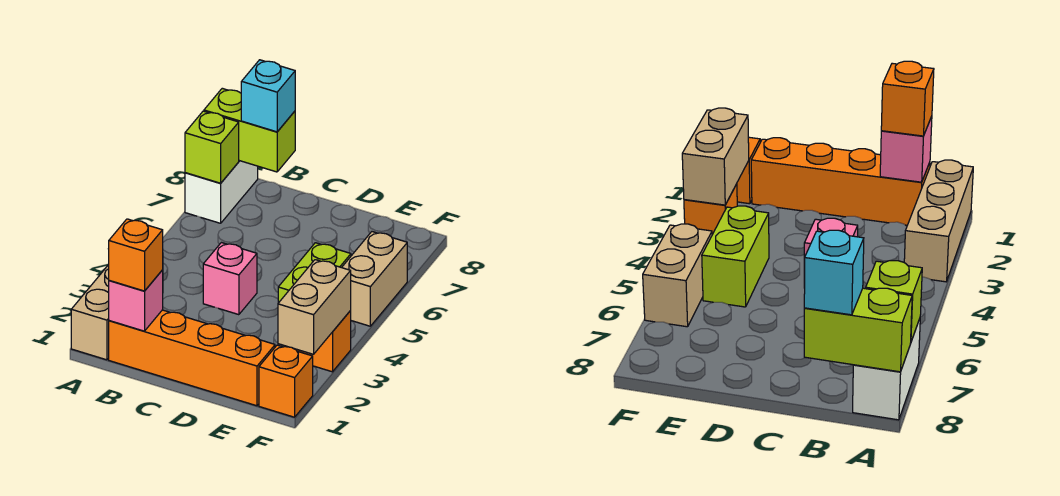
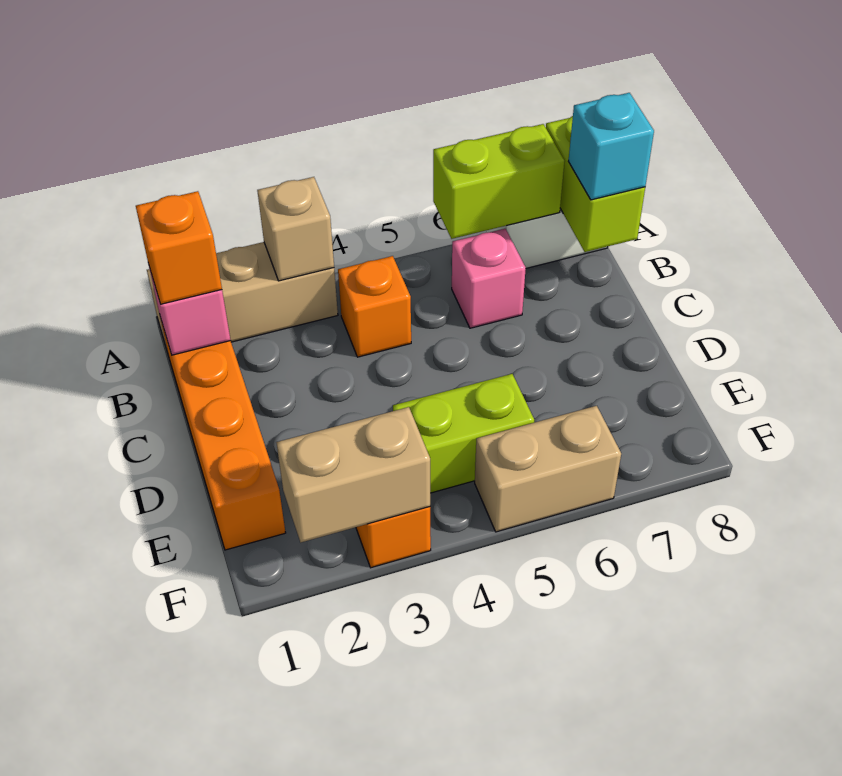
none -> tan brick A3 level 2
lime brick A7 level 2 -> lime brick A6:A7 level 2
pink brick C4 level 1 -> pink brick B6 level 1
orange brick F1 level 1 -> orange brick B4 level 1

